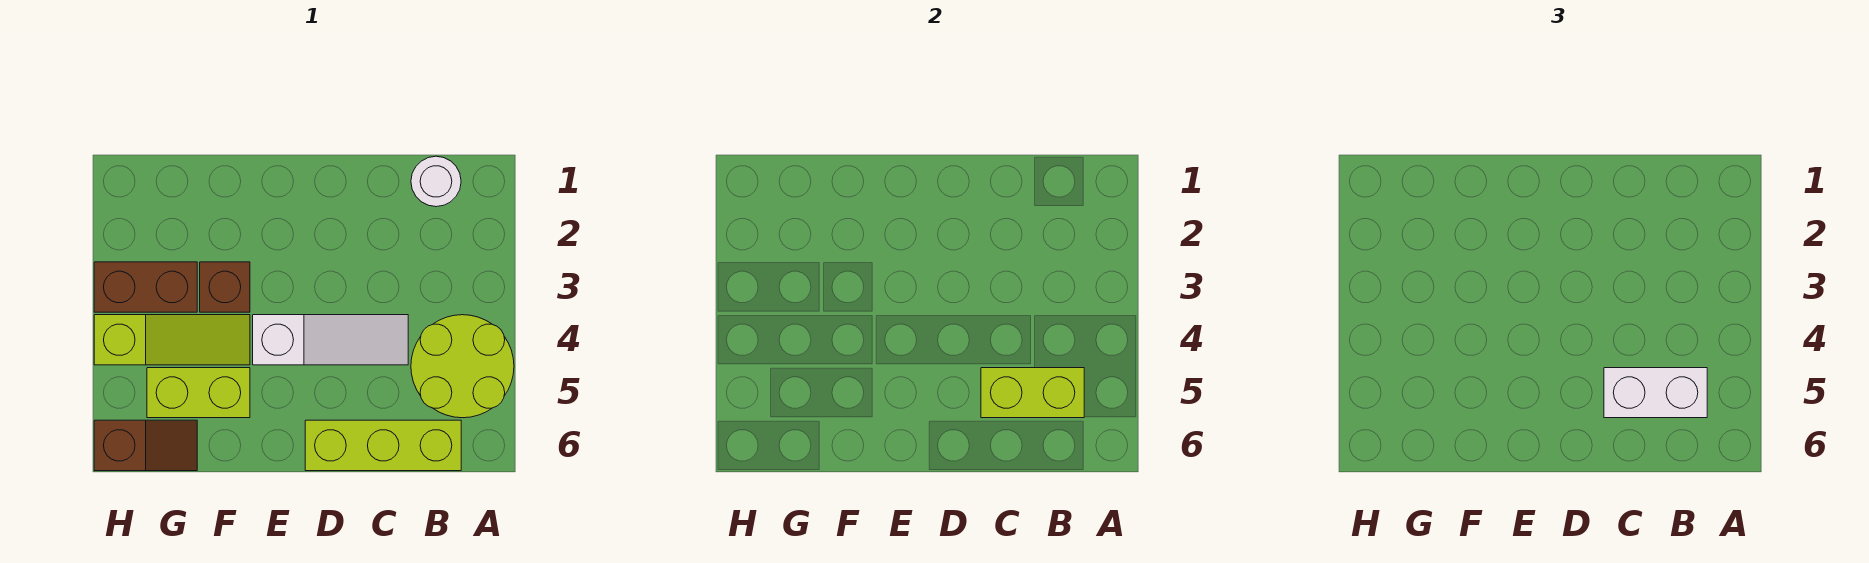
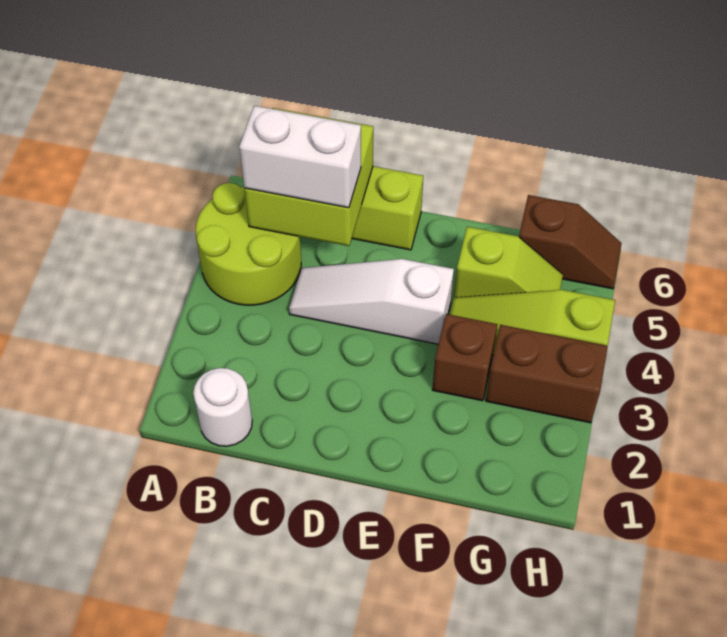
lime brick B5:C5 level 2 -> lime brick B5:C6 level 2
lime brick F5:G5 level 1 -> lime slope F5:G5 level 1 top F
brown slope G6:H6 level 1 top H -> brown slope G6:H6 level 1 top G

